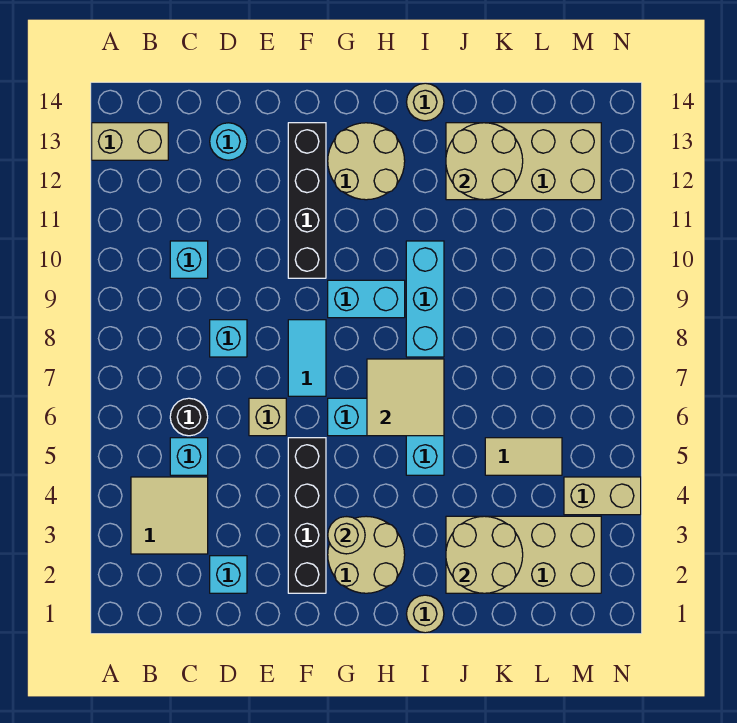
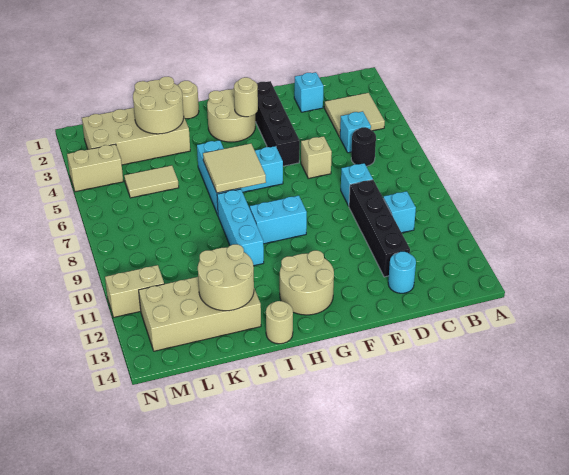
tan brick A13:B13 level 1 -> tan brick M11:N11 level 1
cyan tile F7:F8 level 1 -> none
black brick F10:F13 level 1 -> black brick D9:D12 level 1

